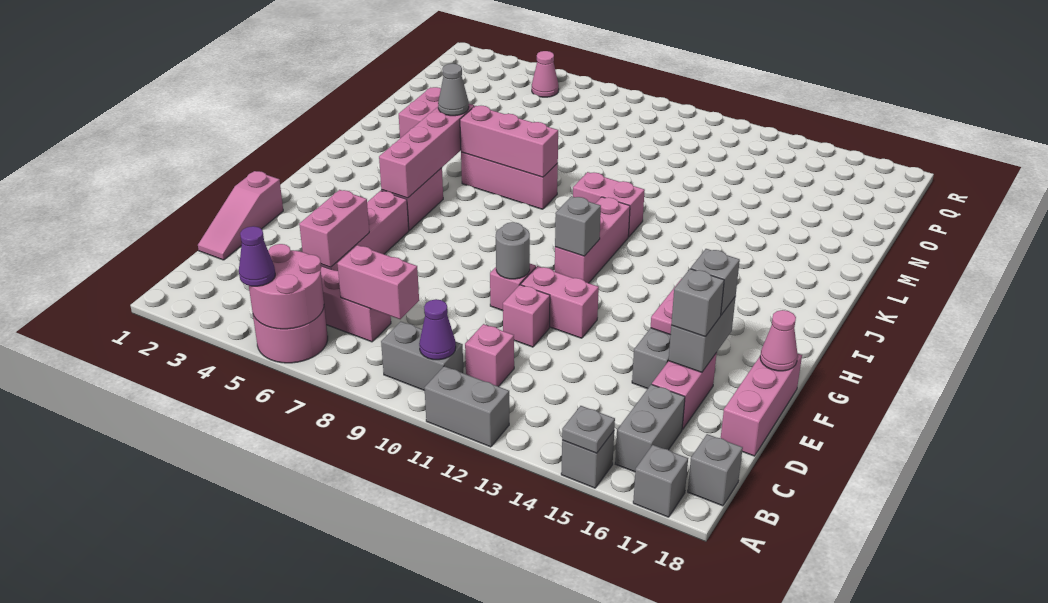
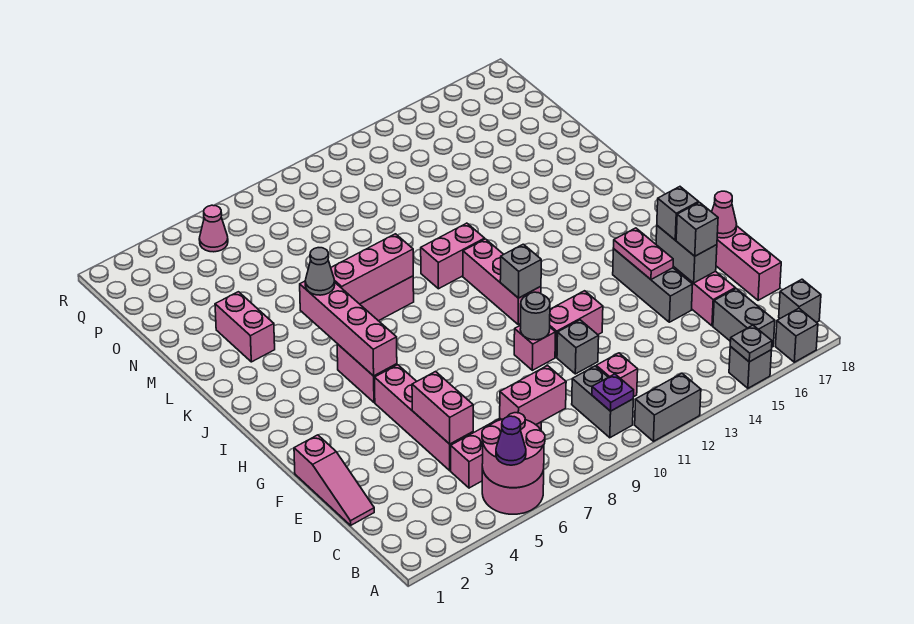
grey brick B9:B10 level 1 -> grey brick B10:C10 level 1
purple cone B10 level 2 -> purple plate B10 level 2
pink brick E11 level 1 -> grey brick E11 level 1

